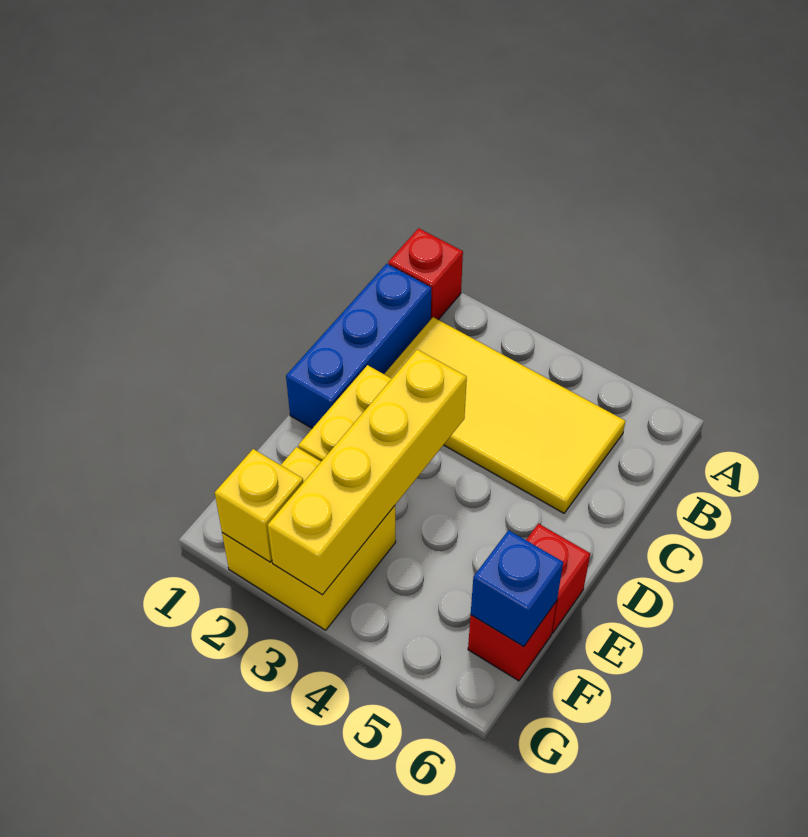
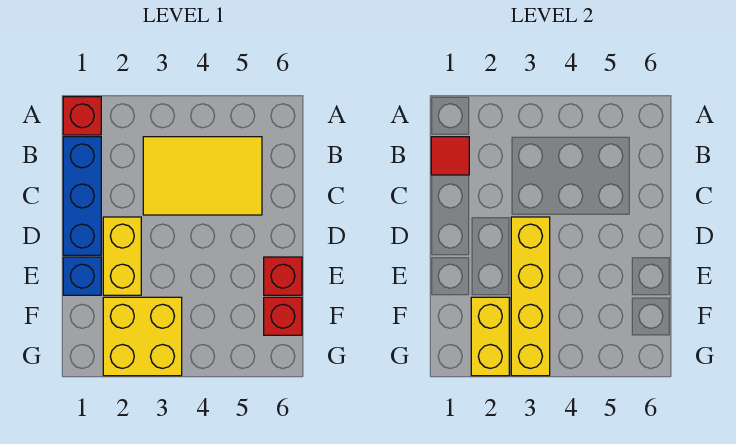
none -> red tile B1 level 2
yellow tile B2:C5 level 1 -> yellow tile B3:C5 level 1
blue brick F6 level 2 -> blue brick E1 level 1
yellow brick G2 level 2 -> yellow brick F2:G2 level 2

